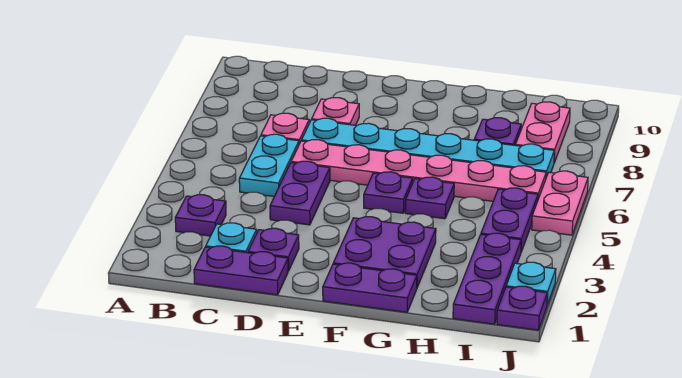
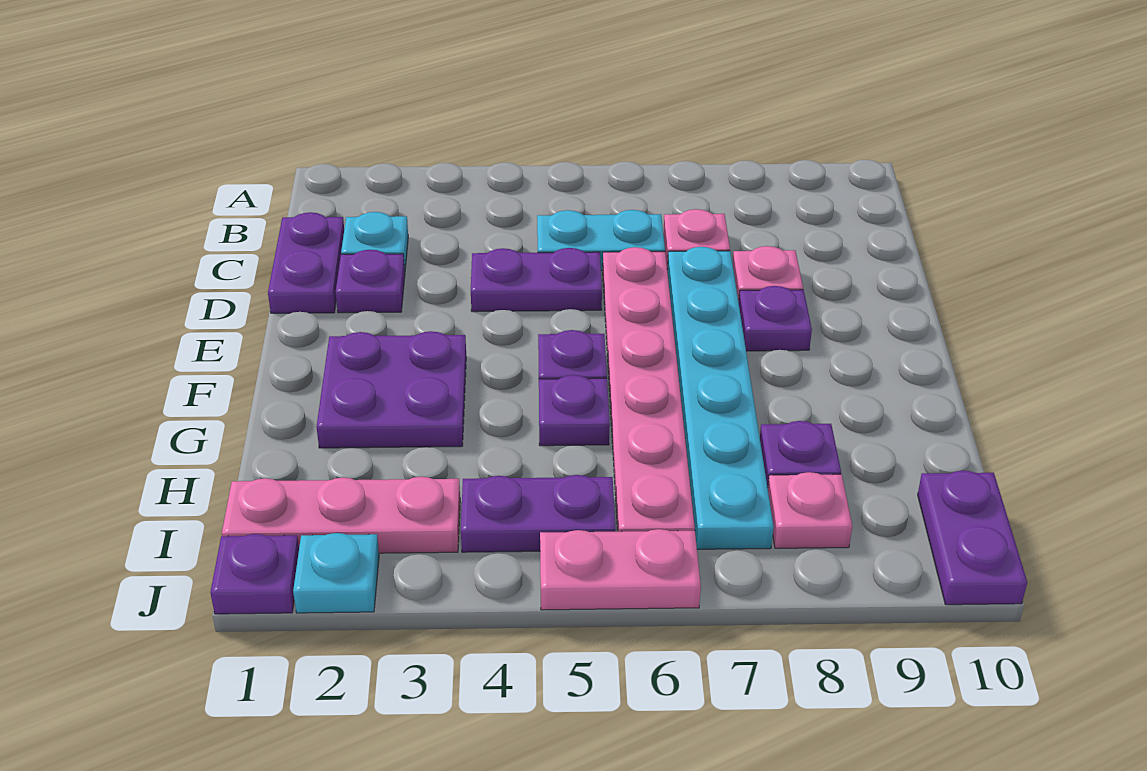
purple plate B3 level 1 -> purple plate E8 level 1
purple plate F1:G1 level 1 -> purple plate I10:J10 level 1
purple plate I1:I3 level 1 -> pink plate I1:I3 level 1
pink plate I8:I9 level 1 -> pink plate I8 level 1

